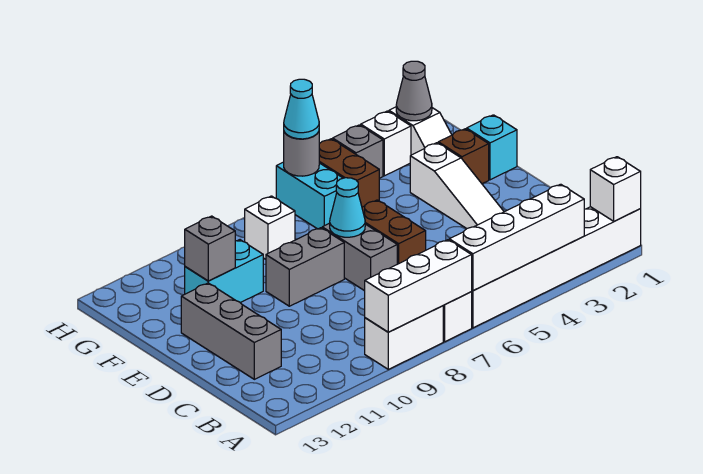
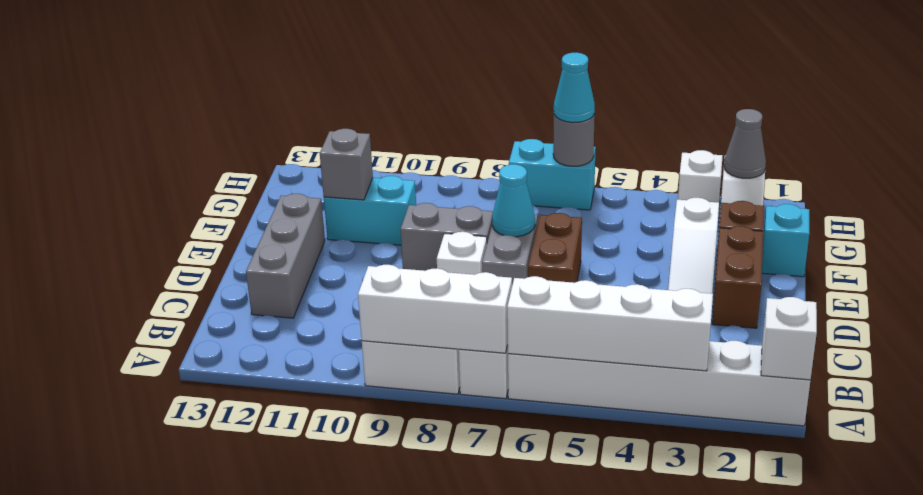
brown brick G5:H5 level 1 -> brown brick D2:E2 level 1
cyan brick G6:H6 level 1 -> cyan brick H6:H7 level 1
white brick G8 level 1 -> white brick D8 level 1
grey brick H4 level 1 -> none

